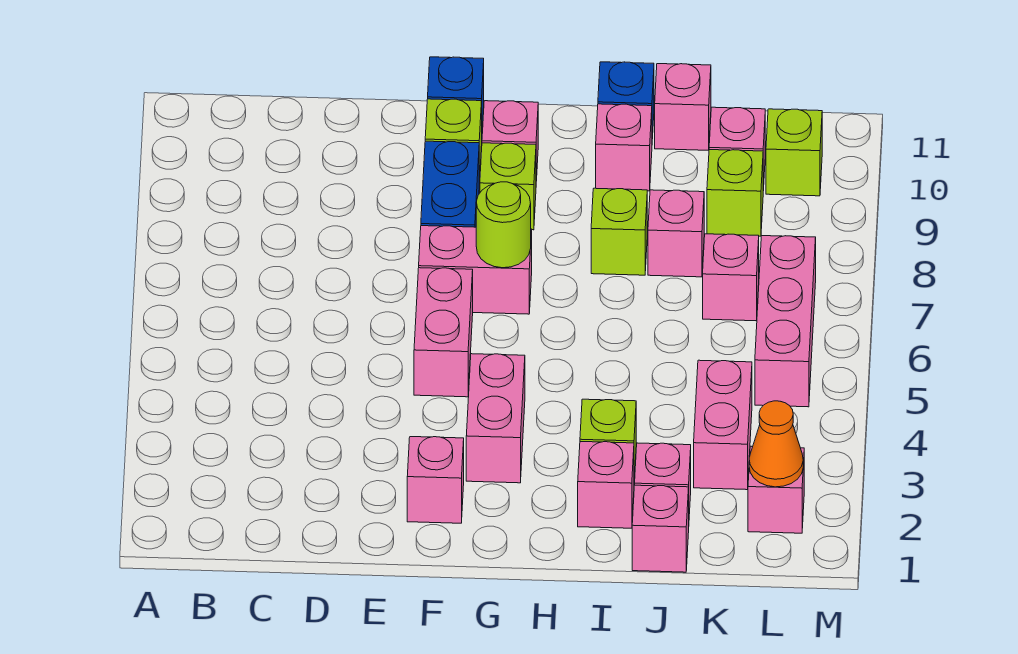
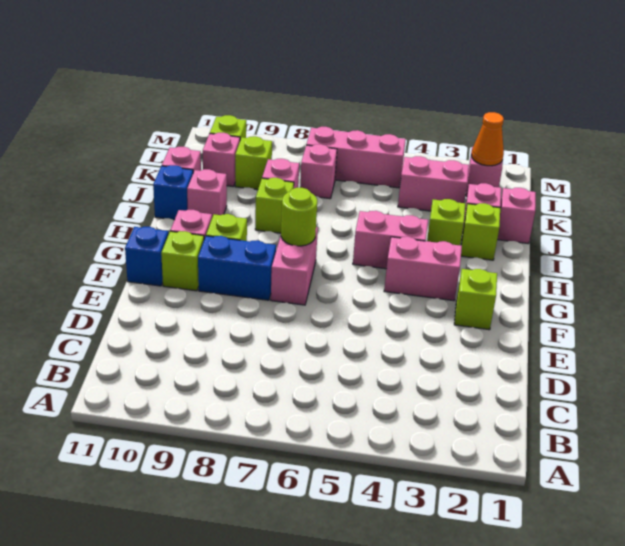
pink brick F2 level 1 -> lime brick F2 level 1
pink brick F5:F6 level 1 -> pink brick H4:H5 level 1
pink brick I2 level 1 -> lime brick I2 level 1

